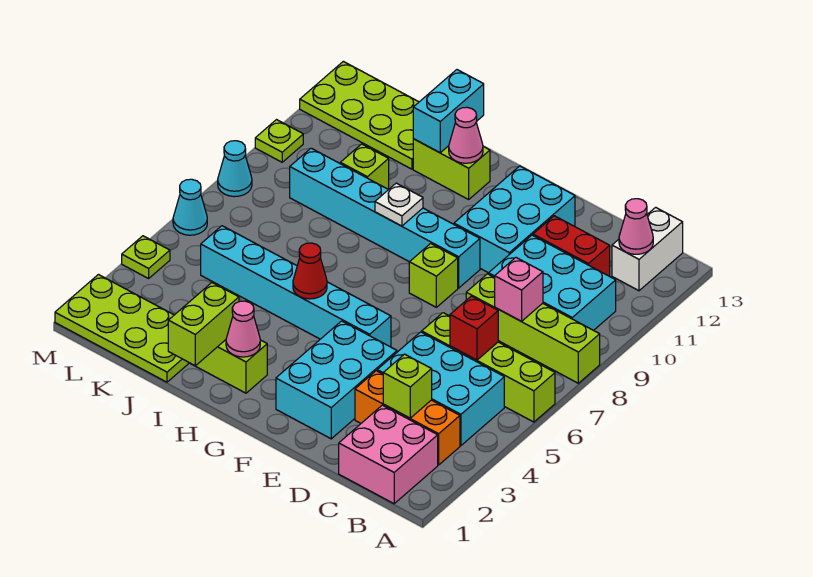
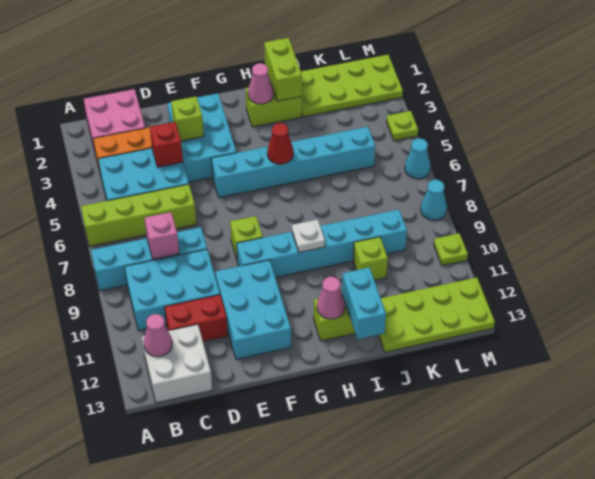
lime brick A8:D8 level 1 -> cyan brick A8:D8 level 1
white brick B12:B13 level 1 -> white brick B12:C13 level 1
lime brick C3 level 2 -> lime brick E3 level 2
red brick C6 level 2 -> red brick D4 level 2

